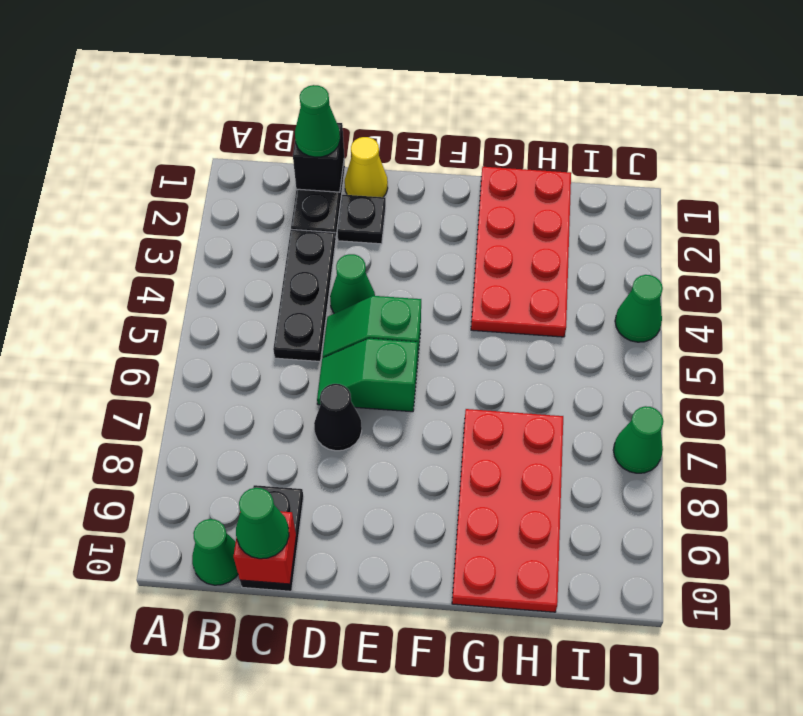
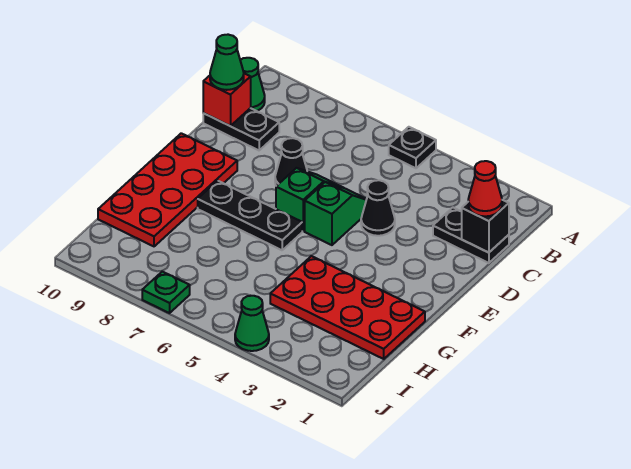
green cone C1 level 3 -> red cone C1 level 3
black plate C3:C5 level 1 -> black plate F6:F8 level 1
yellow cone D1 level 1 -> none
black plate D2 level 1 -> black plate A5 level 1
green cone D4 level 1 -> black cone D4 level 1
red plate G7:H10 level 1 -> red plate E9:H10 level 1
green cone J7 level 1 -> green plate J7 level 1

